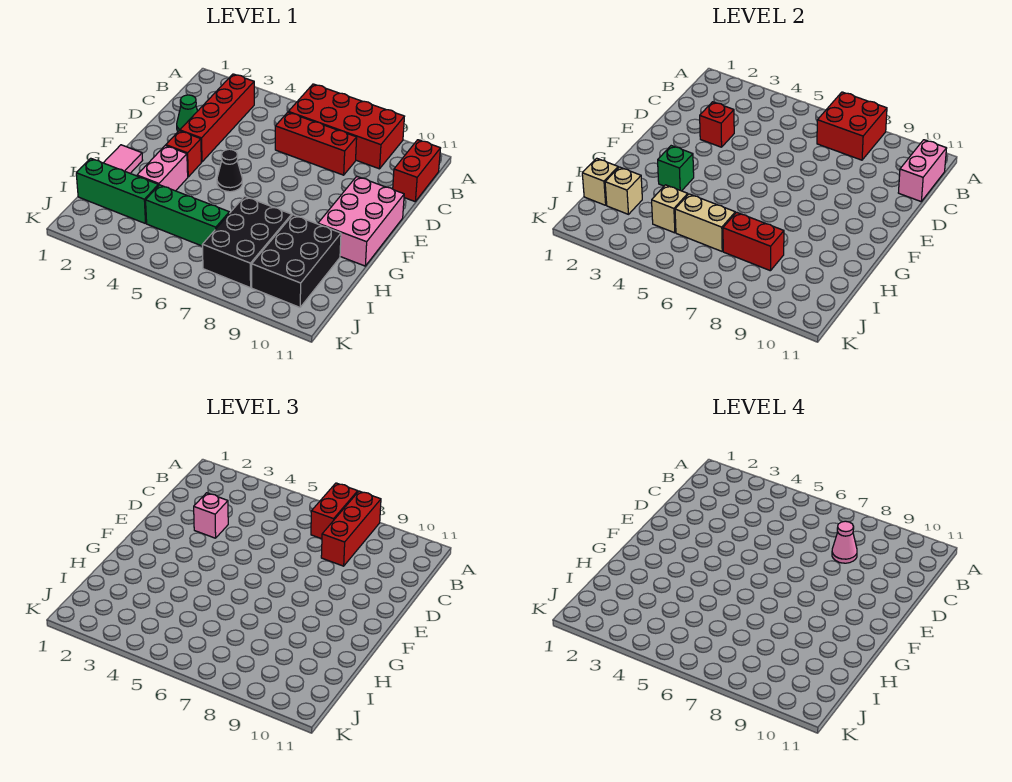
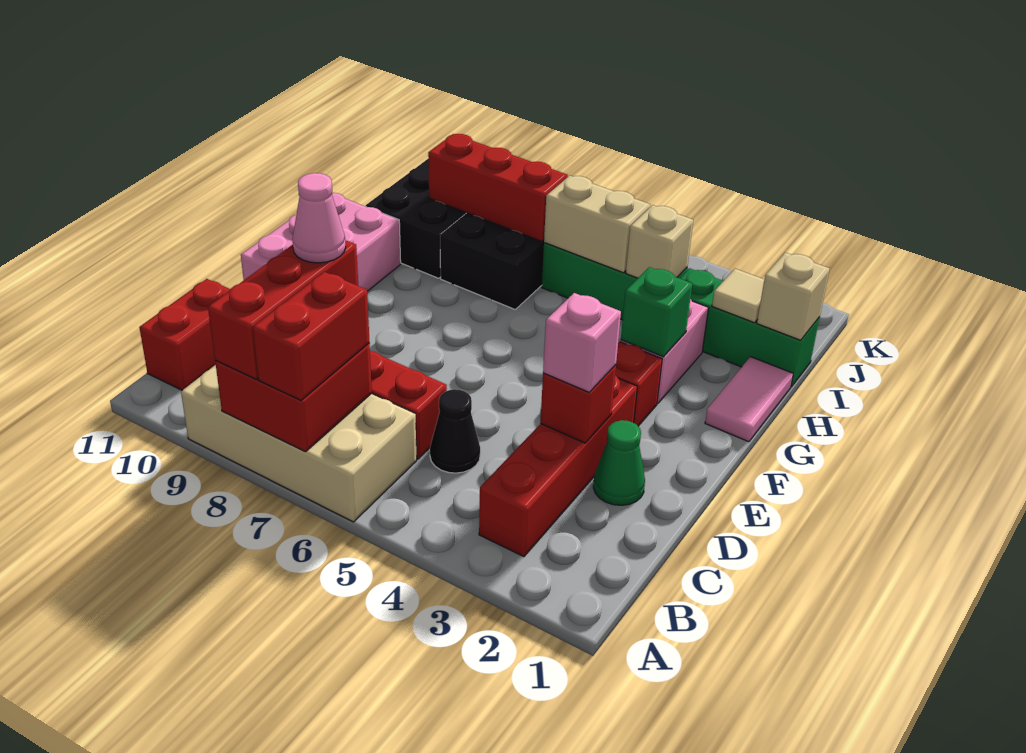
red brick A6:B9 level 1 -> tan brick A6:B9 level 1
pink brick B11:C11 level 2 -> none
black cone F5 level 1 -> black cone C5 level 1
tan brick I2 level 2 -> tan tile I2 level 2
red brick I7:I8 level 2 -> red brick I7:I9 level 2

